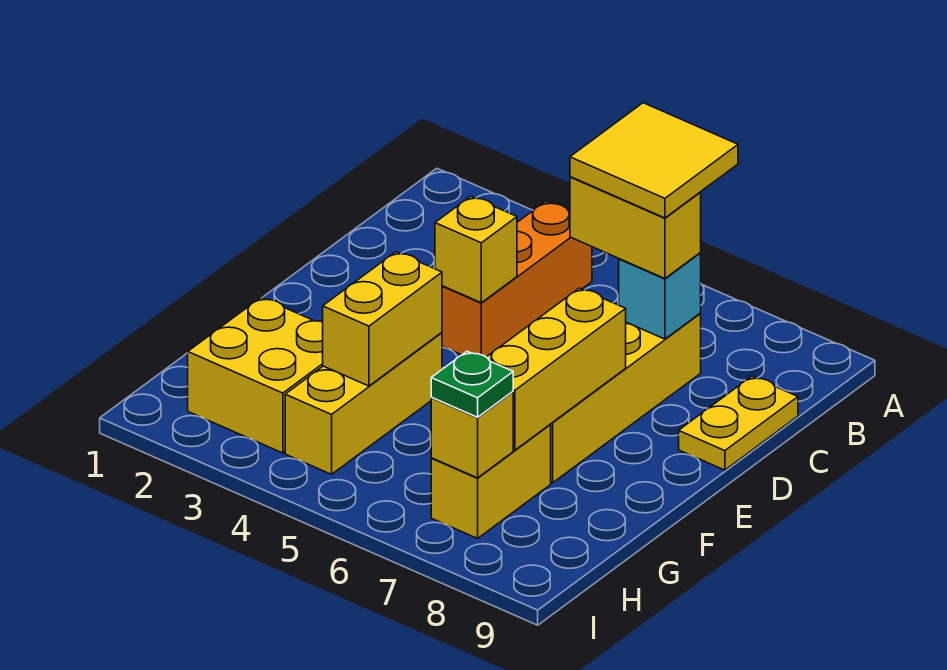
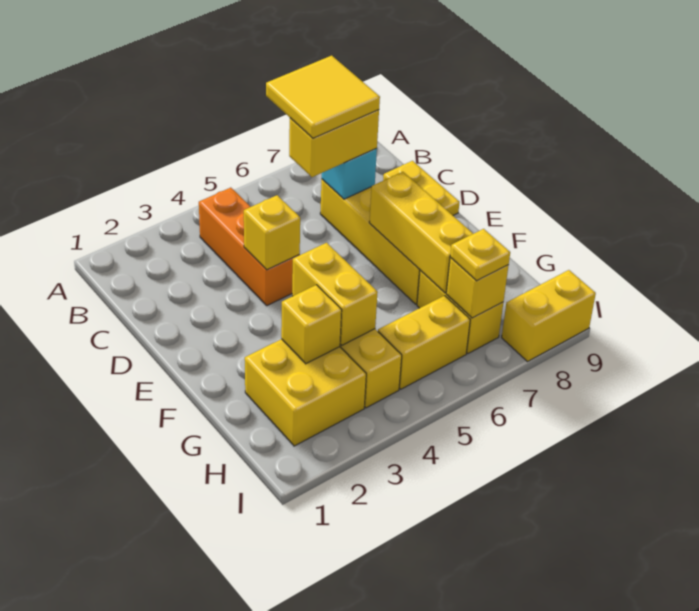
none -> yellow brick G3 level 2
none -> yellow brick H5:H6 level 1
green plate H7 level 3 -> yellow plate H7 level 3
none -> yellow brick I8:I9 level 1

